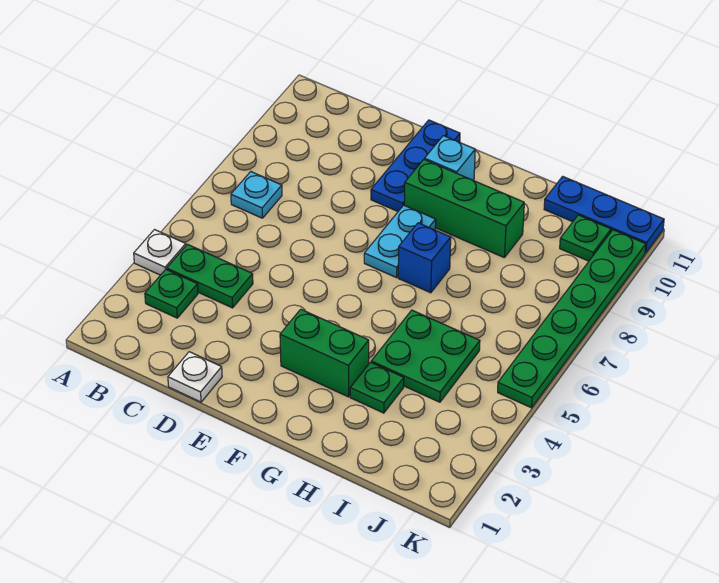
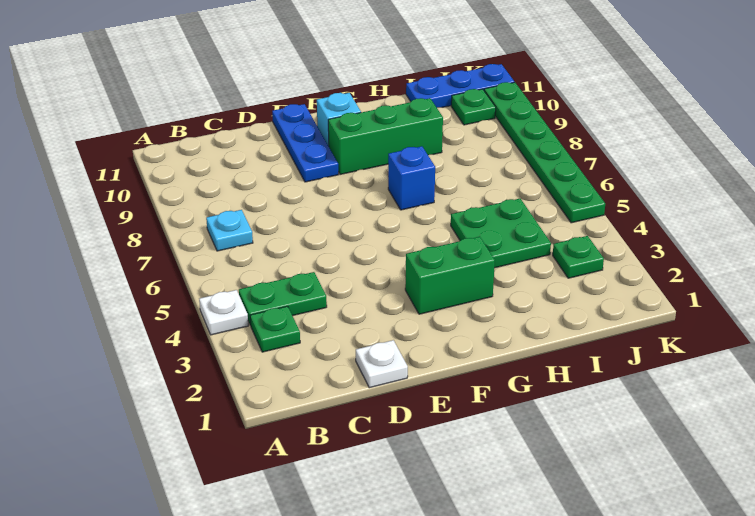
cyan plate F7:F8 level 1 -> none
green plate H3 level 1 -> green plate J3 level 1

